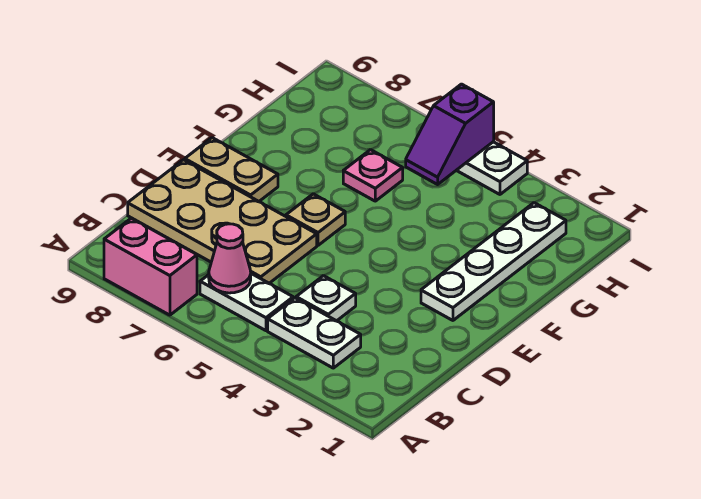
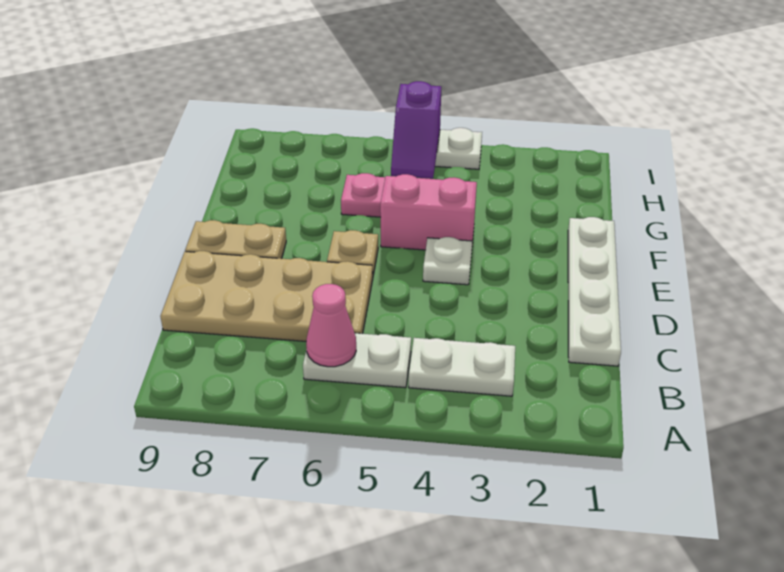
pink brick A7:A8 level 1 -> pink brick F4:F5 level 1
white plate C4 level 1 -> white plate E4 level 1
white plate E2:H2 level 1 -> white plate C1:F1 level 1

